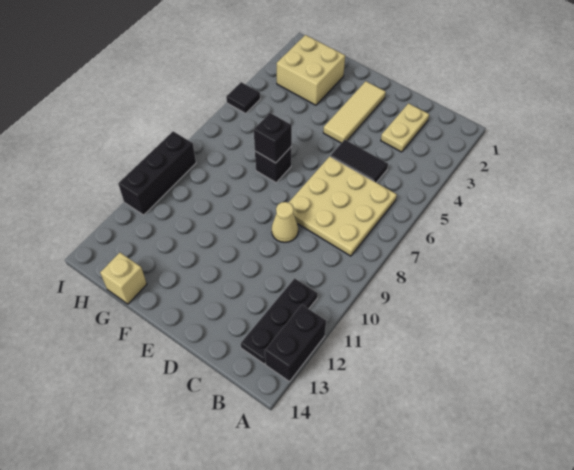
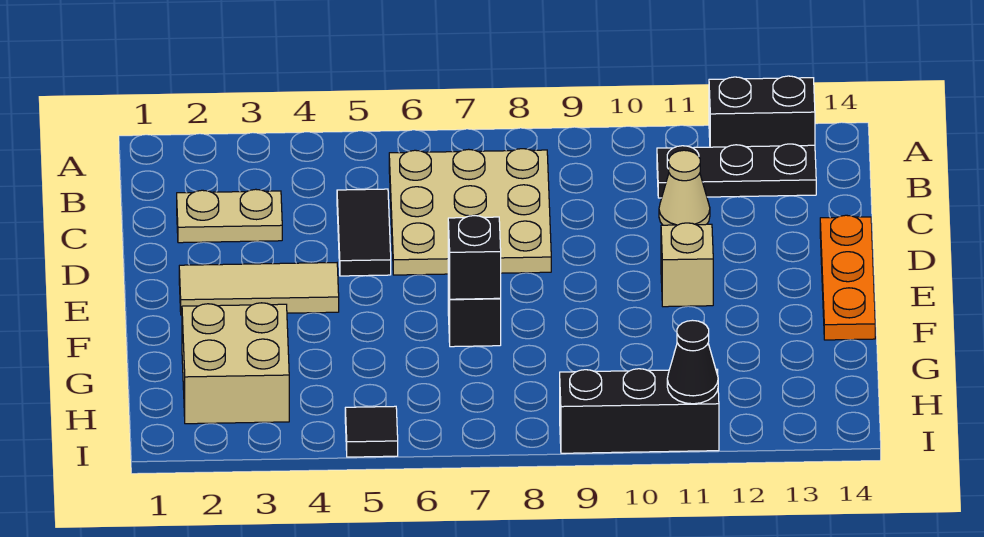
tan cone D9 level 1 -> tan cone C11 level 1
none -> orange plate D14:F14 level 1
tan brick G14 level 1 -> tan brick E11 level 1
none -> black cone I11 level 2

